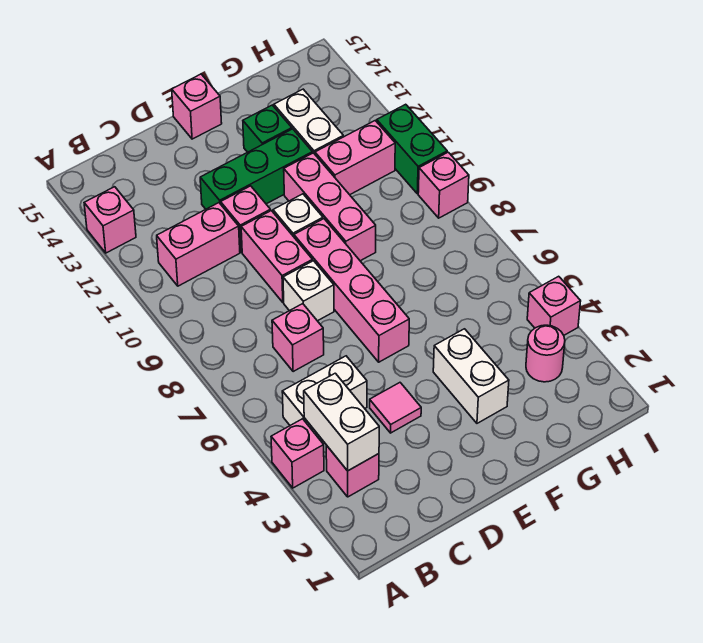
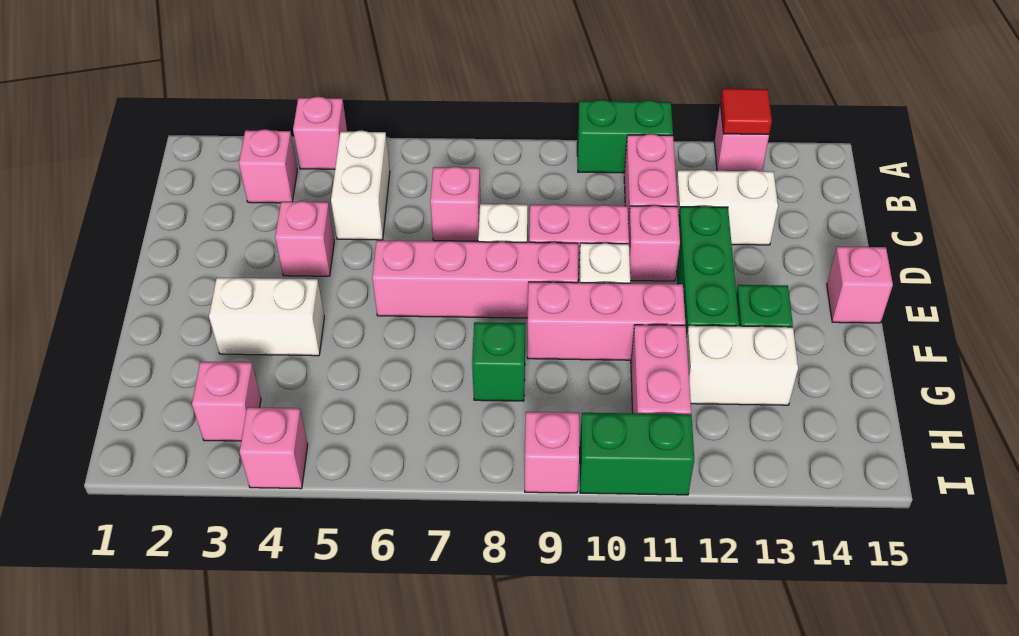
none -> green brick A10:A11 level 1
none -> red tile A13 level 2
white brick B3:B4 level 2 -> white brick C12:C13 level 1
pink tile D4 level 1 -> pink brick D4 level 1
none -> green brick G8 level 1
pink round brick H3 level 1 -> pink brick H3 level 1

